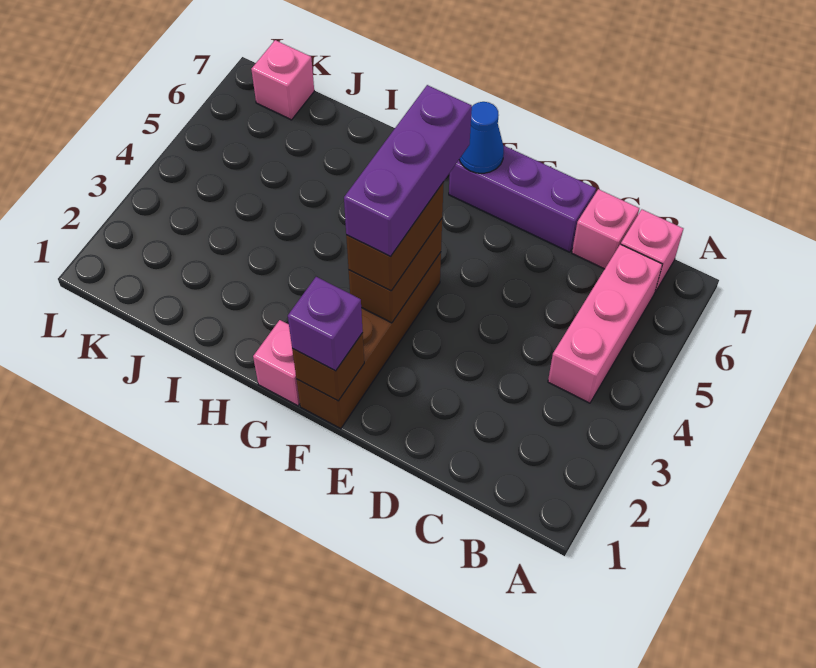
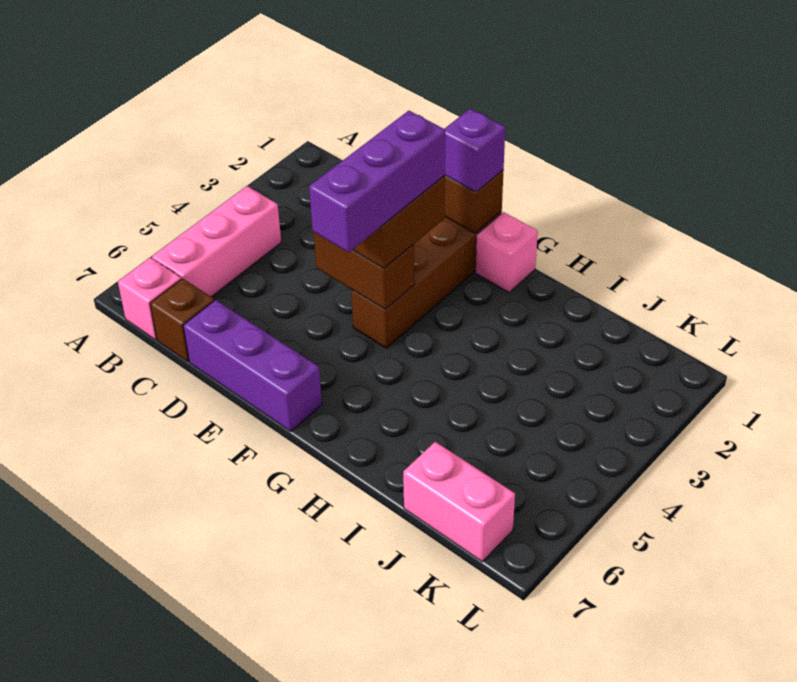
pink brick C7 level 1 -> brown brick C7 level 1
brown brick F3:F4 level 2 -> brown brick E4:F4 level 2
blue cone F7 level 2 -> none
pink brick K7 level 1 -> pink brick J7:K7 level 1

